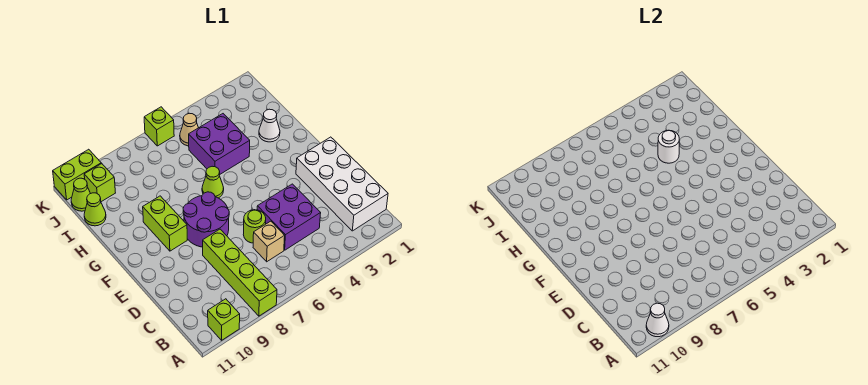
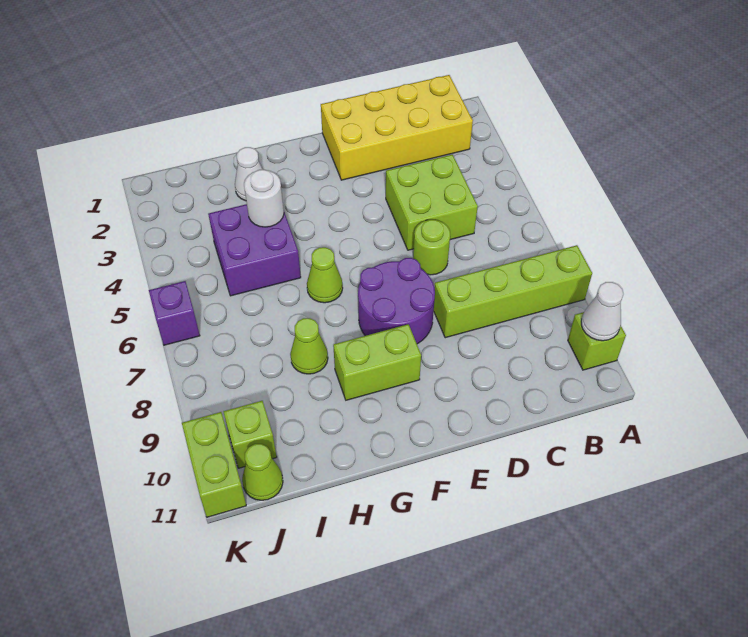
white brick B1:E2 level 1 -> yellow brick B1:E2 level 1
purple brick C4:D5 level 1 -> lime brick C4:D5 level 1
tan brick C6 level 1 -> none
lime cone I11 level 1 -> lime cone H8 level 1
tan cone J5 level 1 -> none
lime brick K6 level 1 -> purple brick K6 level 1

